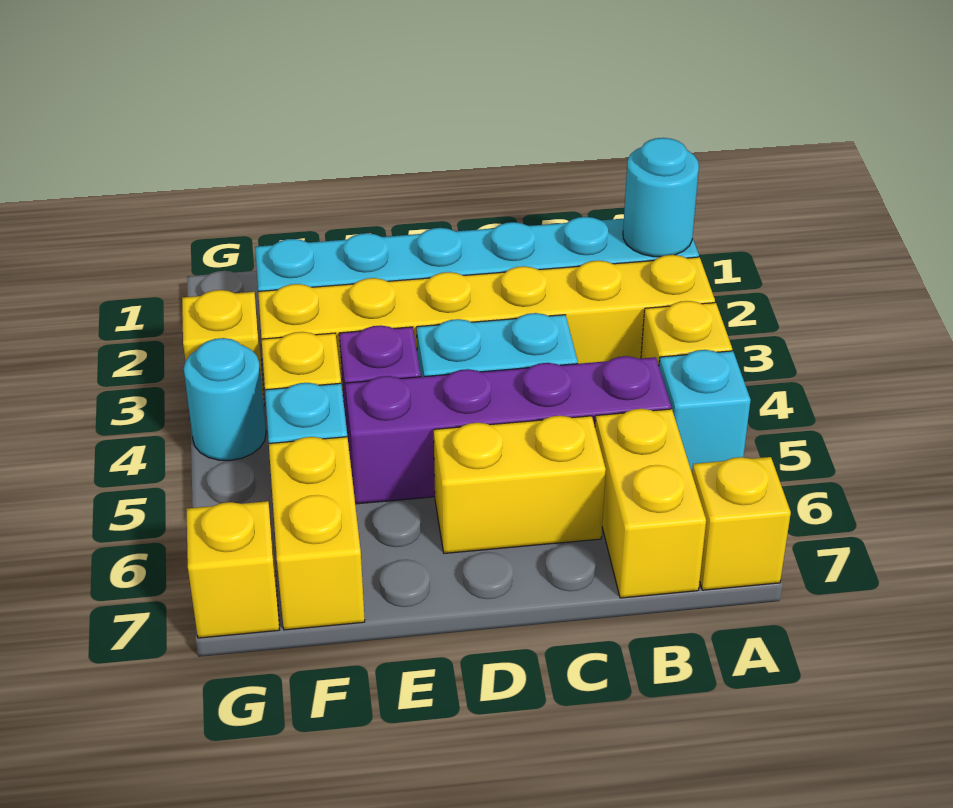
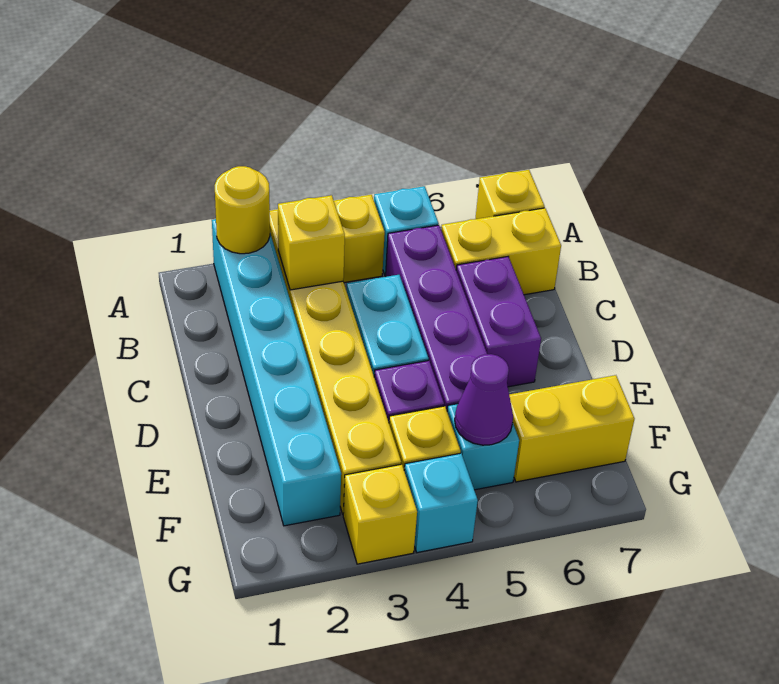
cyan round brick A2 level 2 -> yellow round brick A2 level 2
yellow brick C6:D6 level 1 -> purple brick C6:D6 level 1
none -> purple cone F5 level 2
cyan round brick G4 level 1 -> cyan brick G4 level 1
yellow brick G7 level 1 -> yellow brick B3 level 2

